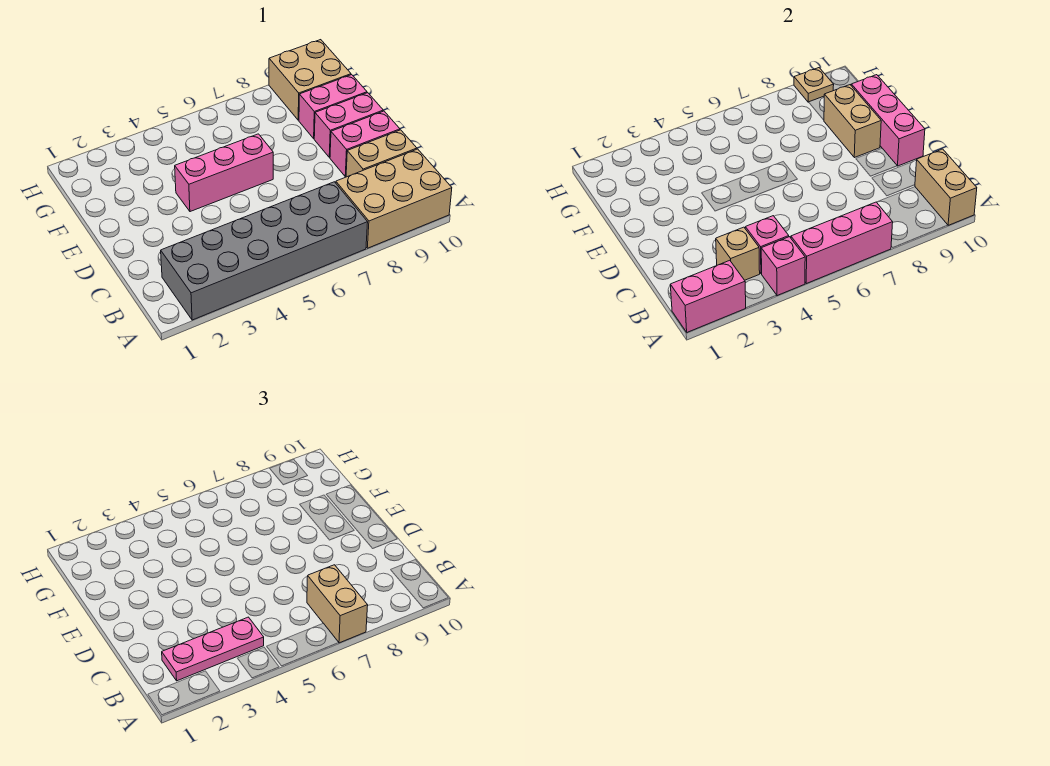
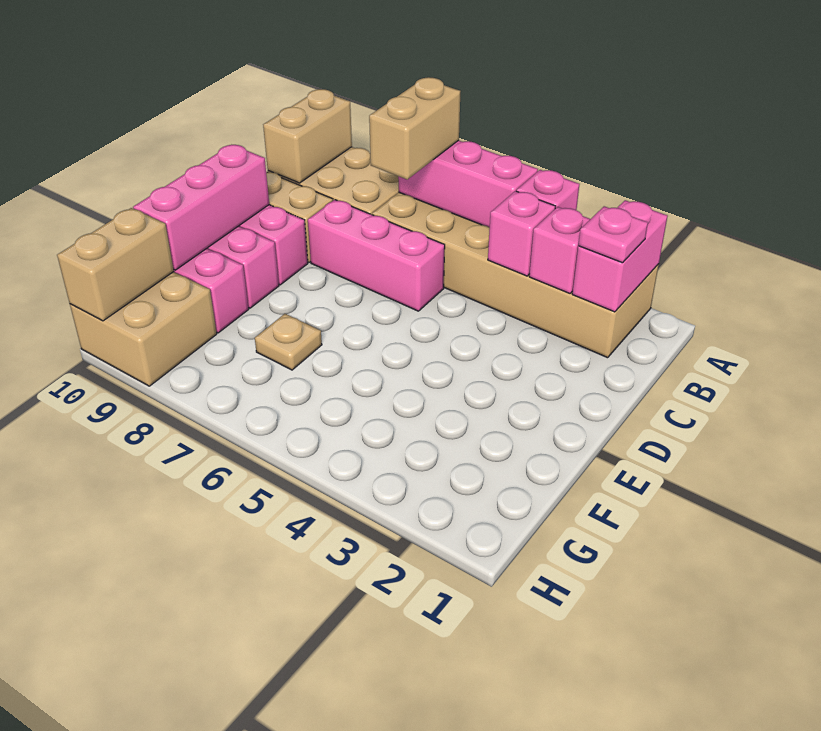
pink brick A1:A2 level 2 -> pink brick A2:B2 level 2
grey brick A2:B7 level 1 -> tan brick A2:B7 level 1
pink plate B2:B4 level 3 -> pink plate B2 level 3
tan brick B3 level 2 -> pink brick B3 level 2
pink brick E4:E6 level 1 -> pink brick C6:C8 level 1
tan brick E9:F9 level 2 -> tan brick G10:H10 level 2
tan plate H9 level 2 -> tan plate F7 level 1

